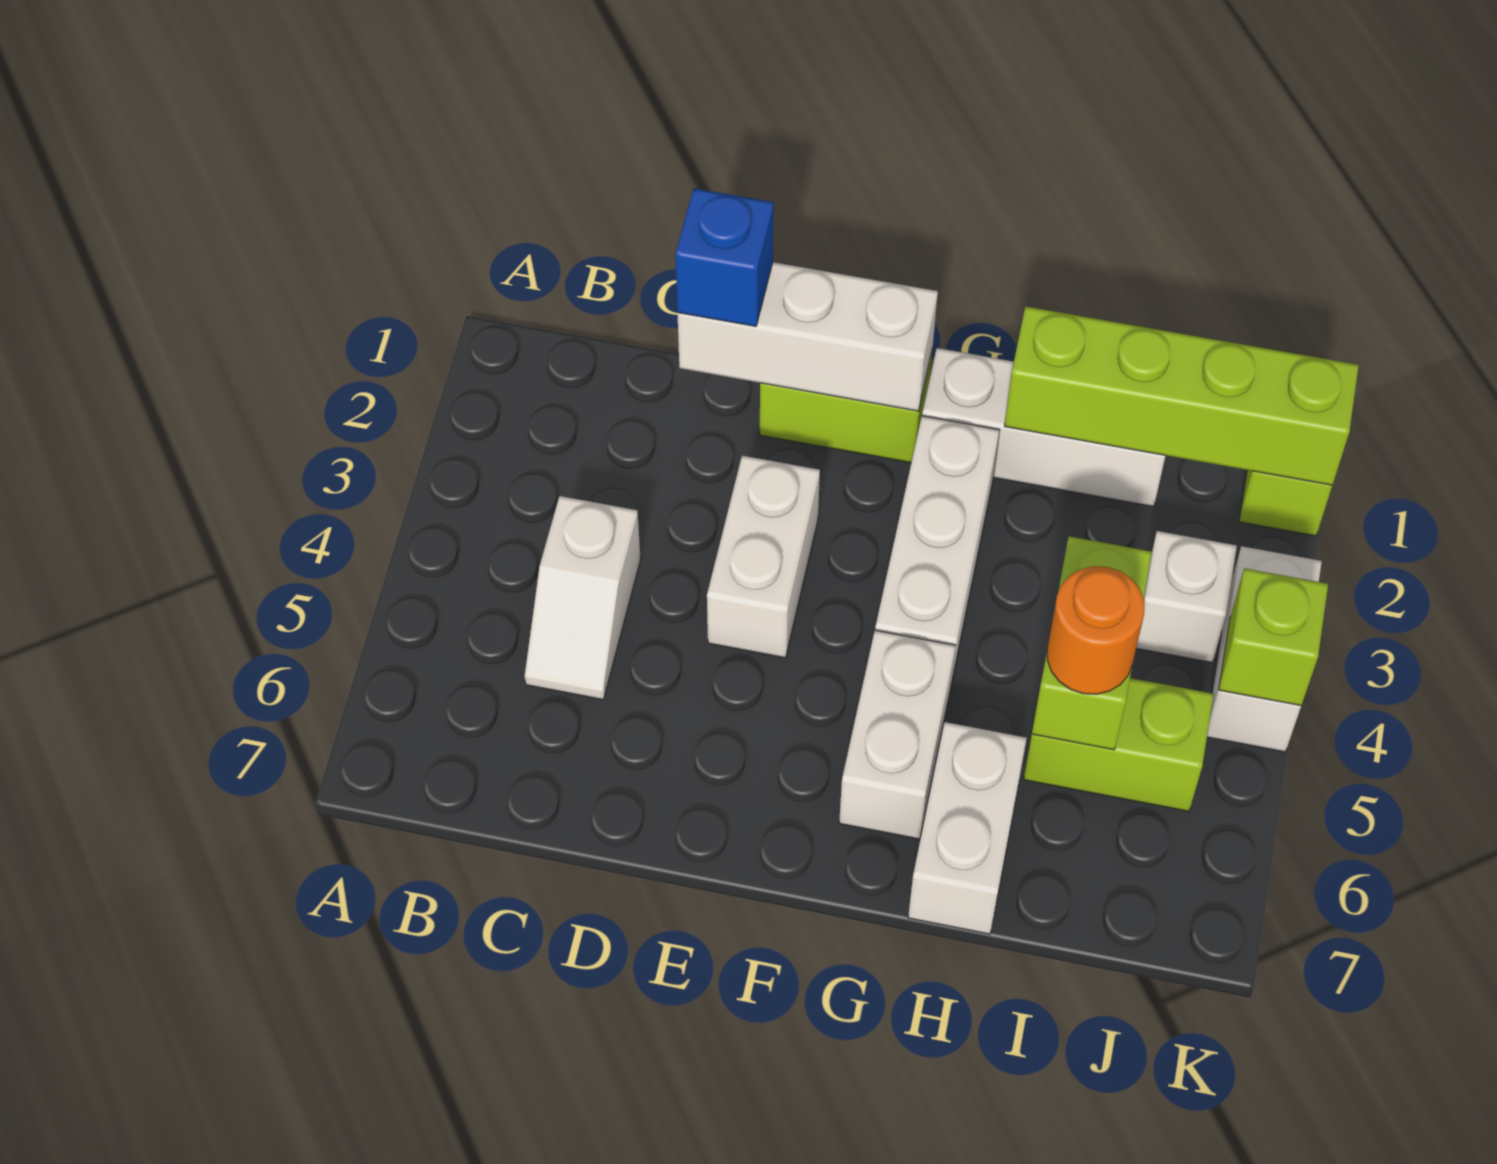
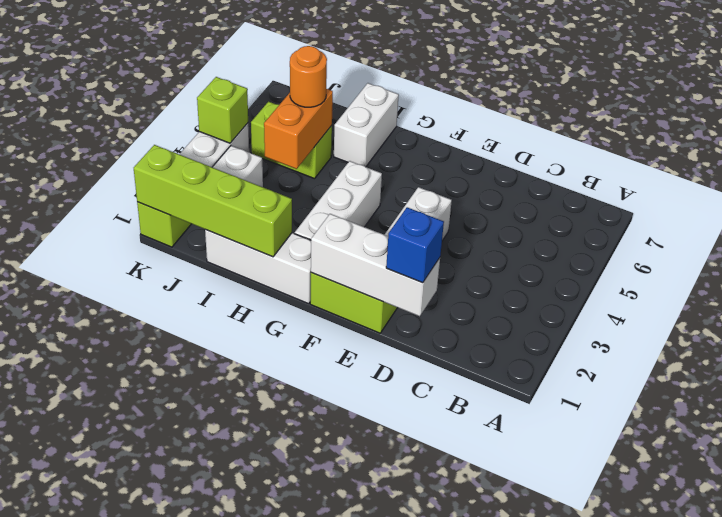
white slope C4:C5 level 1 top 4 -> none
white brick G5:G6 level 1 -> none
lime brick I4:I5 level 2 -> orange brick I4:I5 level 2

